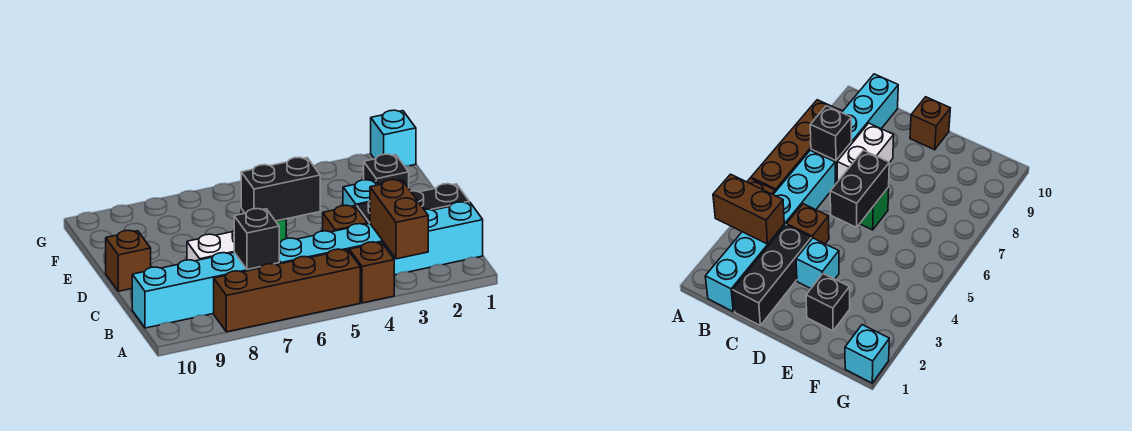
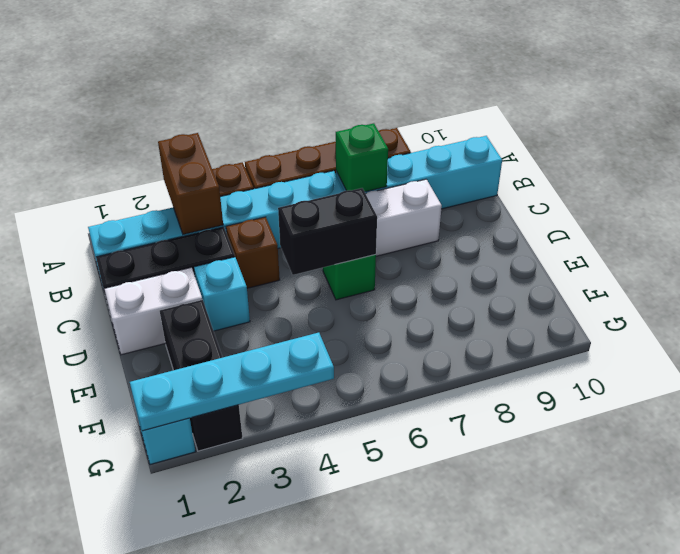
black brick B7 level 2 -> green brick B7 level 2
none -> white brick D1:D2 level 1
brown brick D10 level 1 -> none
black brick E2 level 1 -> black brick E2:G2 level 1
none -> cyan plate G1:G4 level 2

